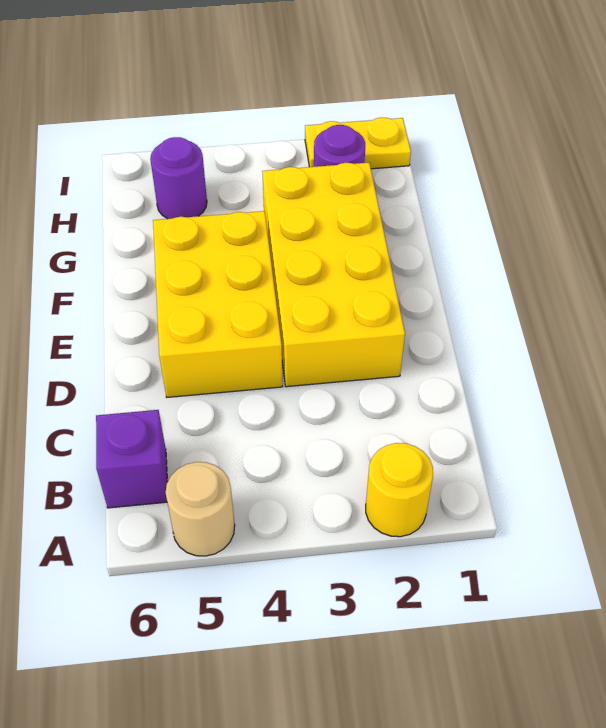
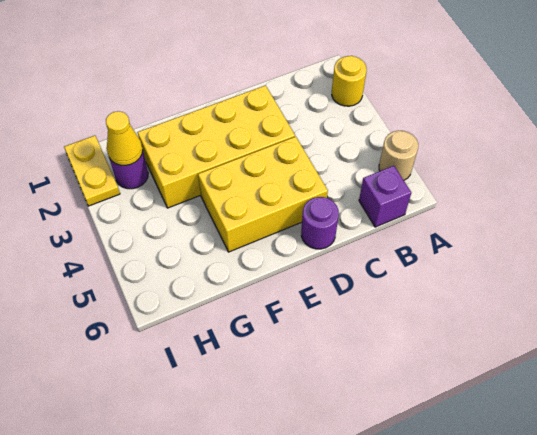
none -> yellow cone H2 level 2
purple round brick H5 level 1 -> purple round brick D6 level 1

